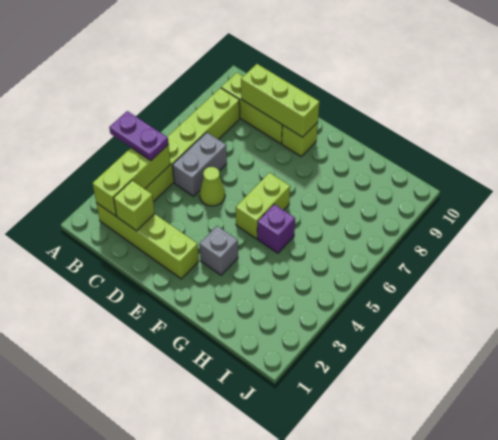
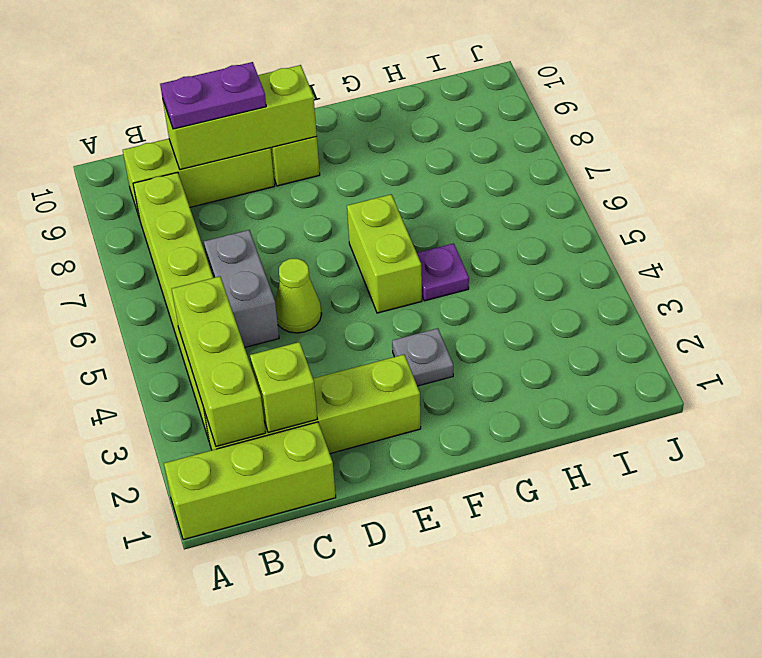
none -> lime brick A1:C1 level 1
purple plate A4:B4 level 3 -> purple plate C9:D9 level 3
grey brick F3 level 1 -> grey plate F3 level 1
purple brick G5 level 1 -> purple plate G5 level 1

